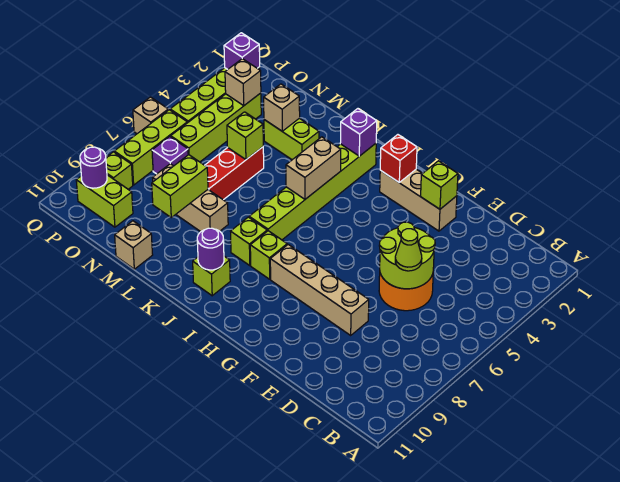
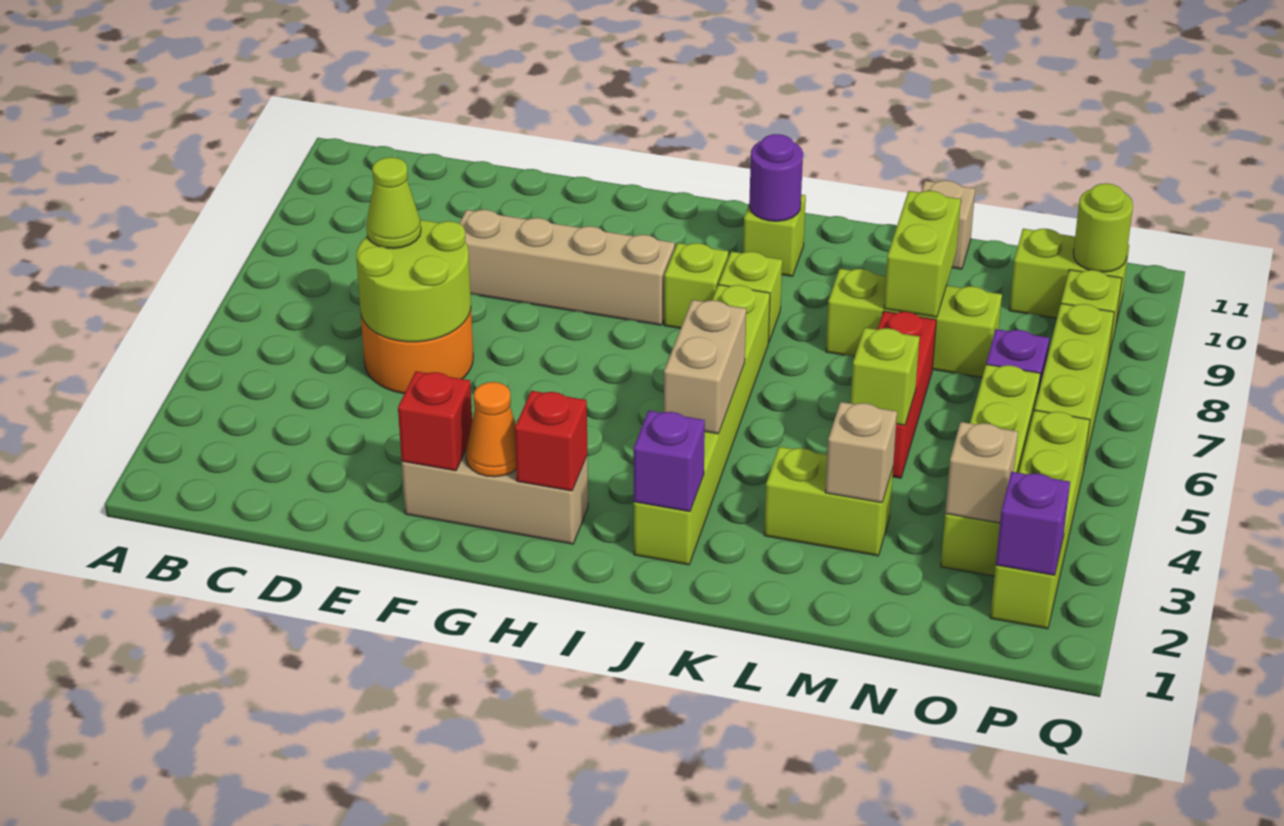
lime brick F2 level 2 -> red brick F2 level 2
none -> orange cone G2 level 2
tan brick L8:N8 level 1 -> lime brick L8:N8 level 1
purple round brick P10 level 2 -> lime round brick P10 level 2
tan brick Q6 level 1 -> none

